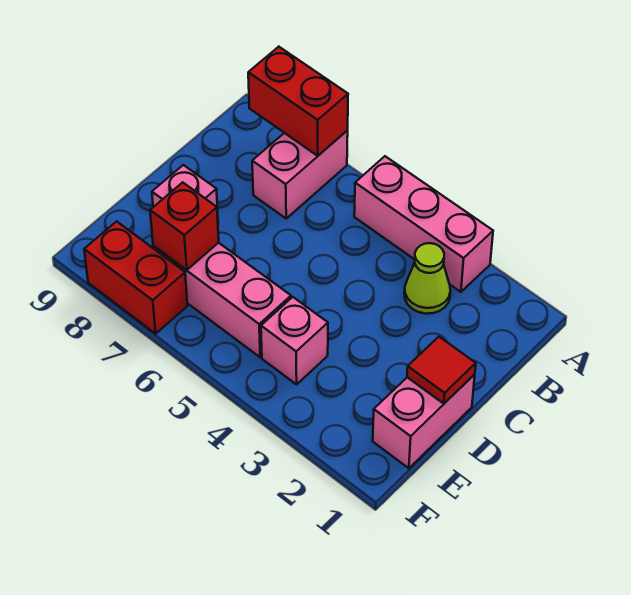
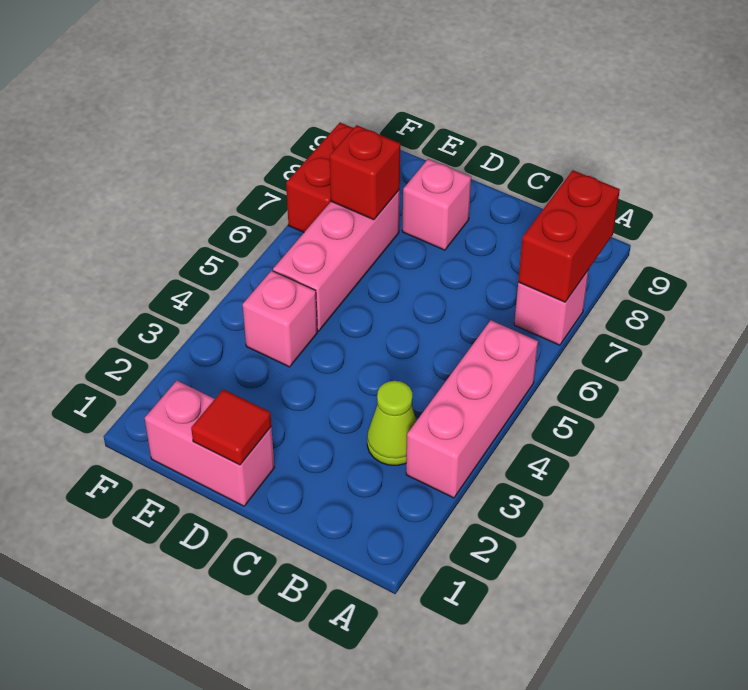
pink brick A7:B7 level 1 -> pink brick A7 level 1

